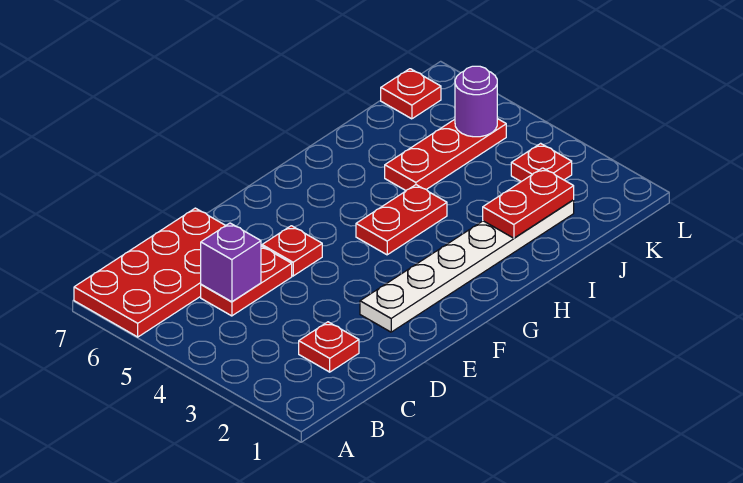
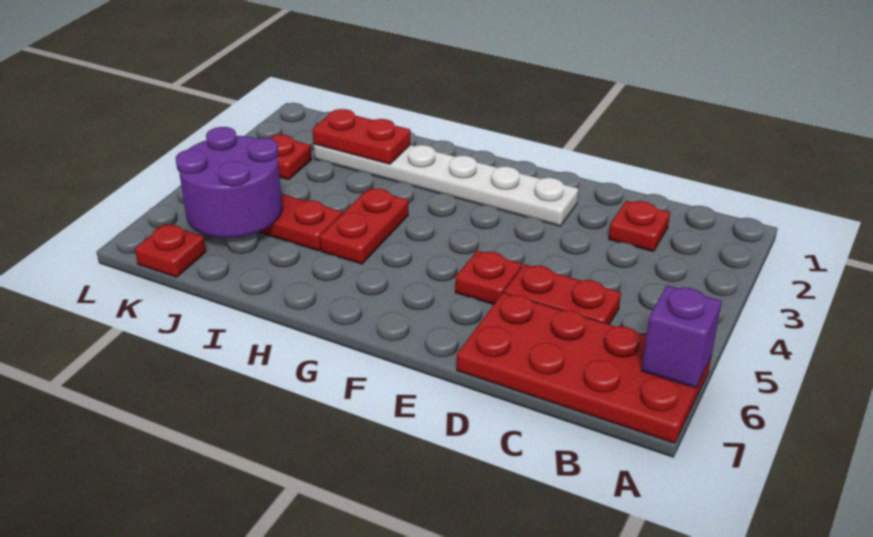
purple brick C5 level 2 -> purple brick A6 level 2
red plate G4:H4 level 1 -> red plate H4:H5 level 1
purple round brick K5 level 2 -> purple round brick J5:K6 level 2

